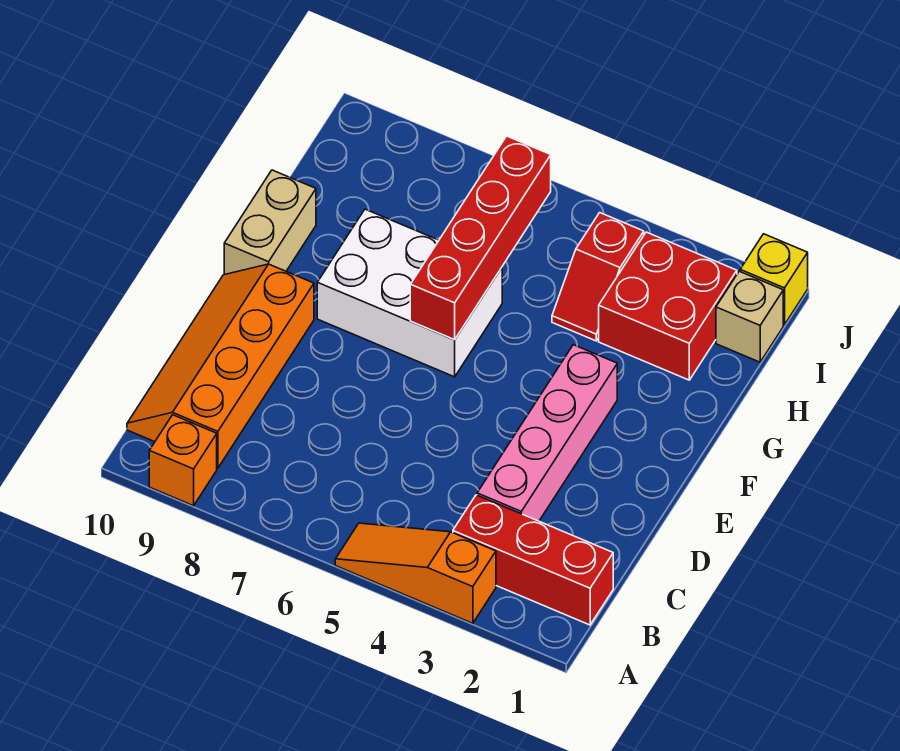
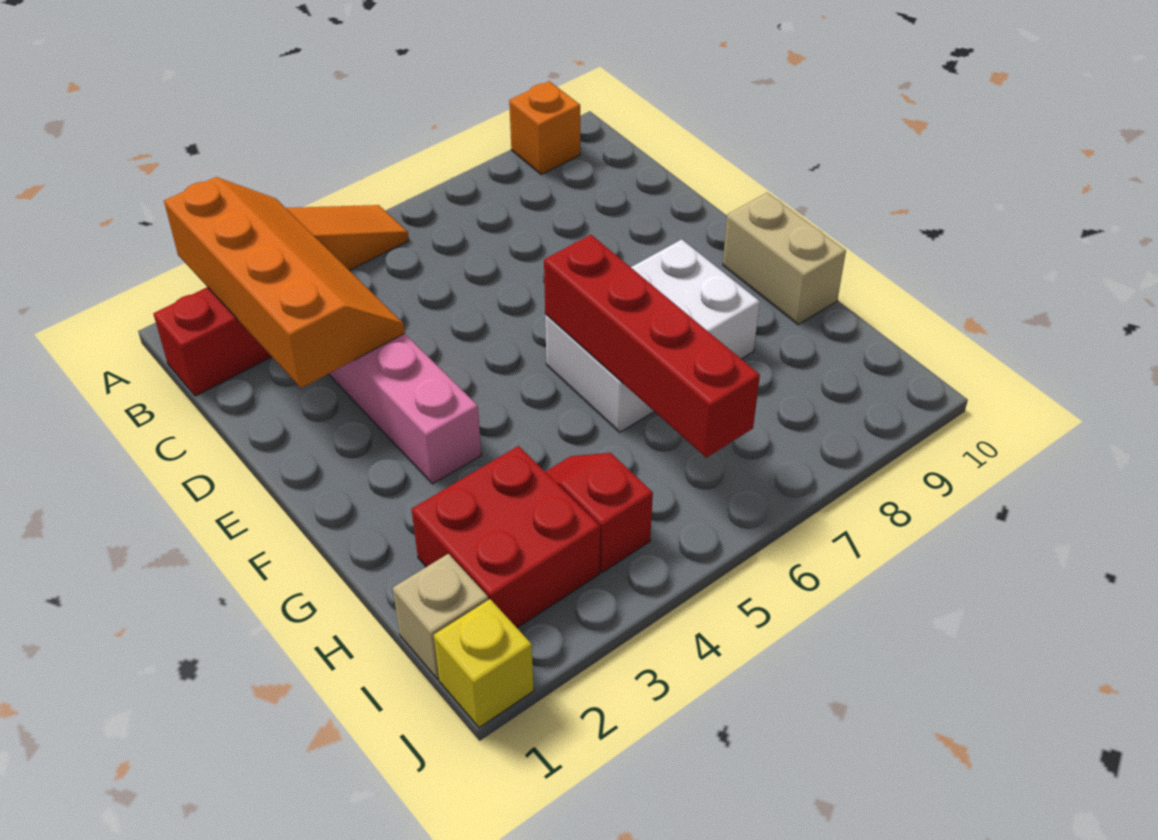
orange slope B9:E10 level 1 top 9 -> orange slope A2:D3 level 2 top 2

